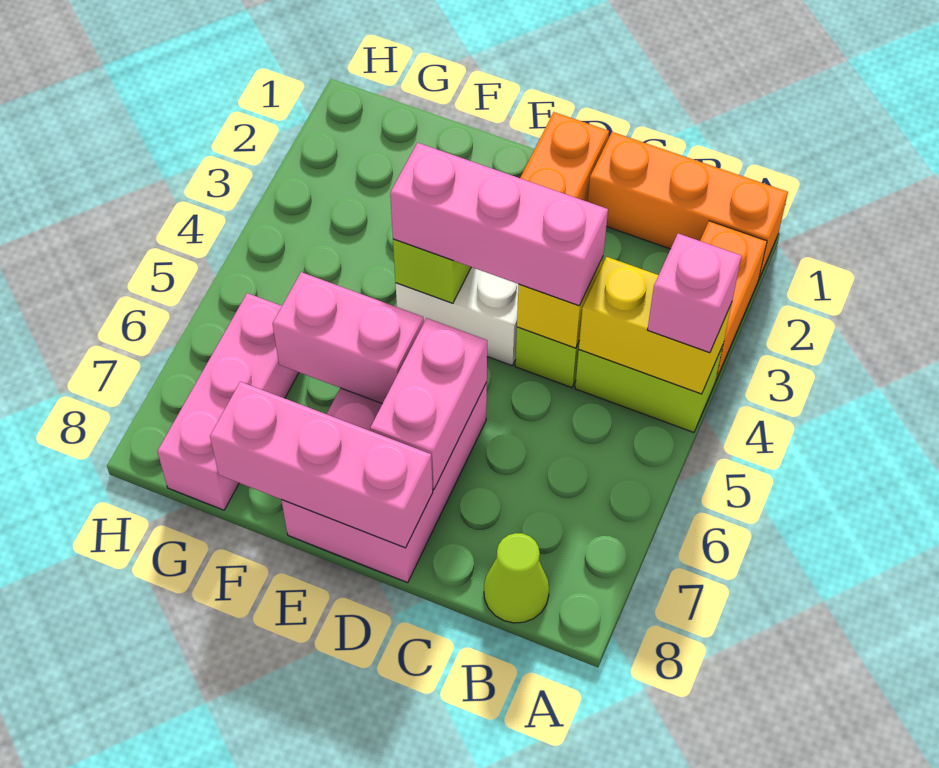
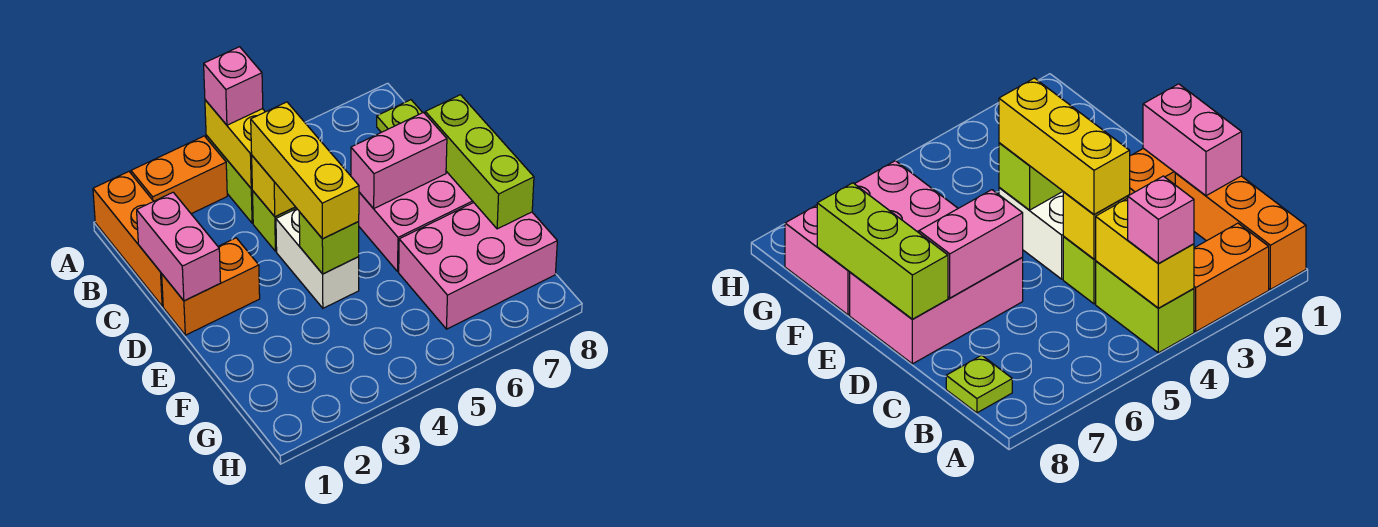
lime cone B8 level 1 -> lime plate B8 level 1
pink brick C4:E4 level 3 -> yellow brick C4:E4 level 3
pink brick D8:F8 level 2 -> lime brick D8:F8 level 2
pink brick E6:F6 level 2 -> pink brick C1:D1 level 2
pink brick G6:G8 level 1 -> pink brick F6:G8 level 1

